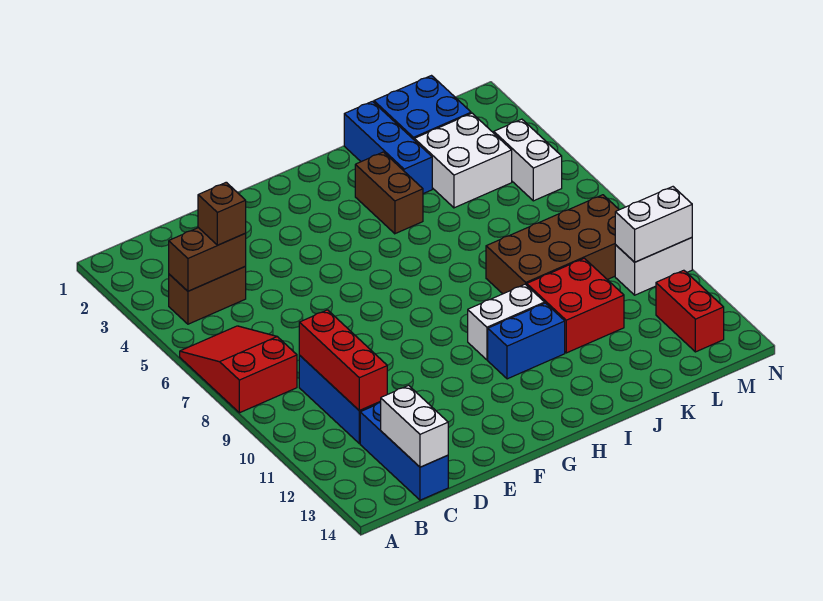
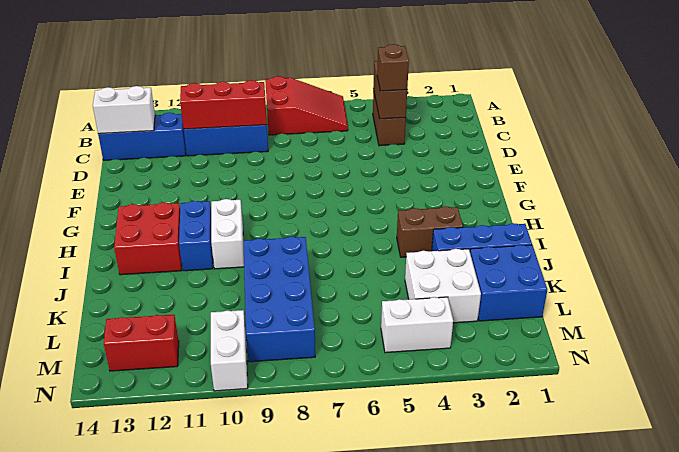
brown brick J8:M9 level 1 -> blue brick J8:M9 level 1
red brick J10:K11 level 1 -> red brick H12:I13 level 1
white brick M10:N10 level 2 -> none

